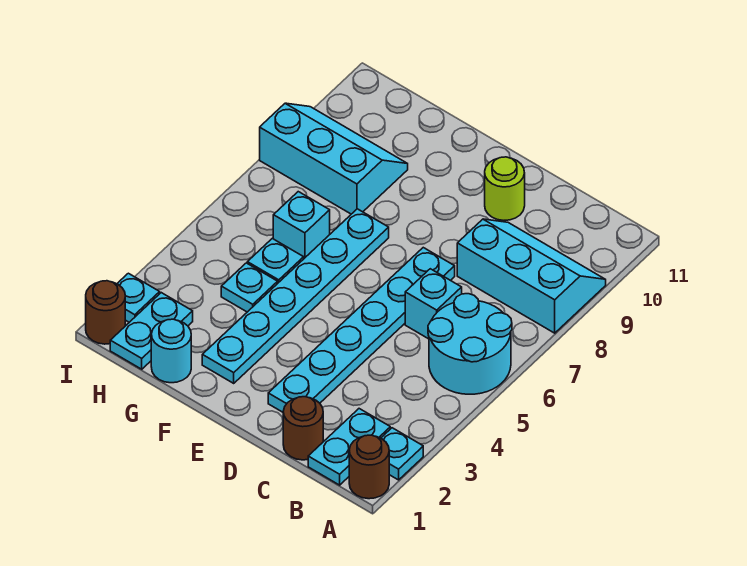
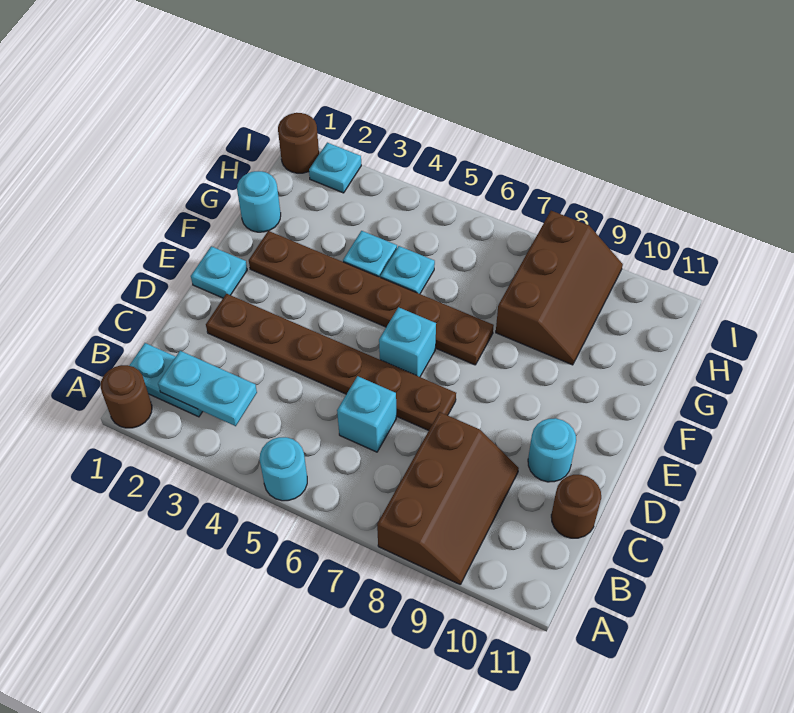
cyan plate A2 level 1 -> cyan plate E1 level 1
cyan round brick A5:B6 level 1 -> cyan round brick A5 level 1
cyan slope A8:C9 level 1 top 8 -> brown slope A8:C9 level 1 top 8
brown round brick C1 level 1 -> brown round brick C11 level 1
cyan plate D2:D7 level 1 -> brown plate D2:D7 level 1
lime round brick D10 level 1 -> cyan round brick D10 level 1
cyan plate F2:F7 level 1 -> brown plate F2:F7 level 1
cyan brick G6 level 1 -> cyan brick E6 level 1
cyan slope G8:I9 level 1 top 8 -> brown slope G8:I9 level 1 top 8
cyan plate H1:H2 level 1 -> cyan plate B2:B3 level 2

